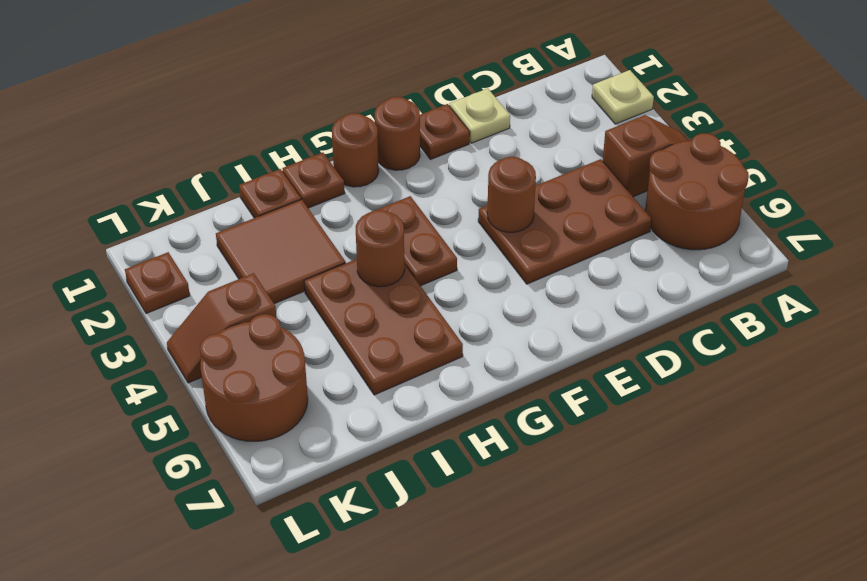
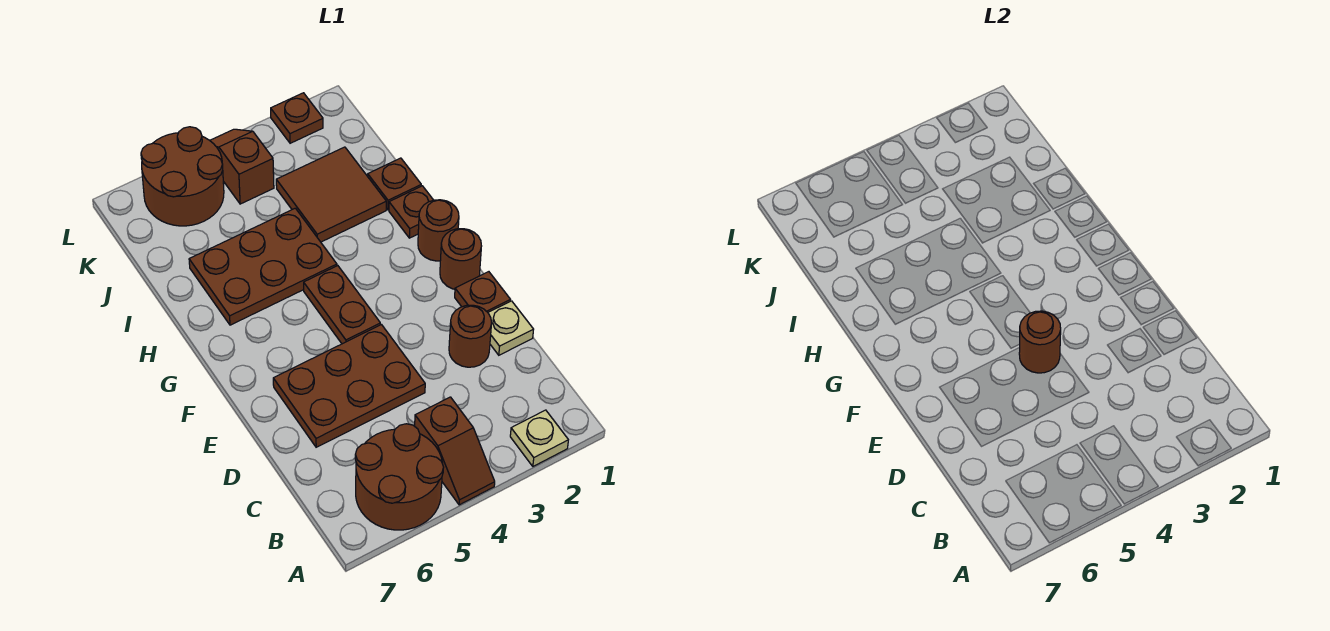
brown plate C4:E5 level 1 -> brown plate D4:E6 level 1
brown plate G3:G4 level 1 -> brown plate F4:G4 level 1
brown round brick H4 level 2 -> brown round brick D2 level 1

